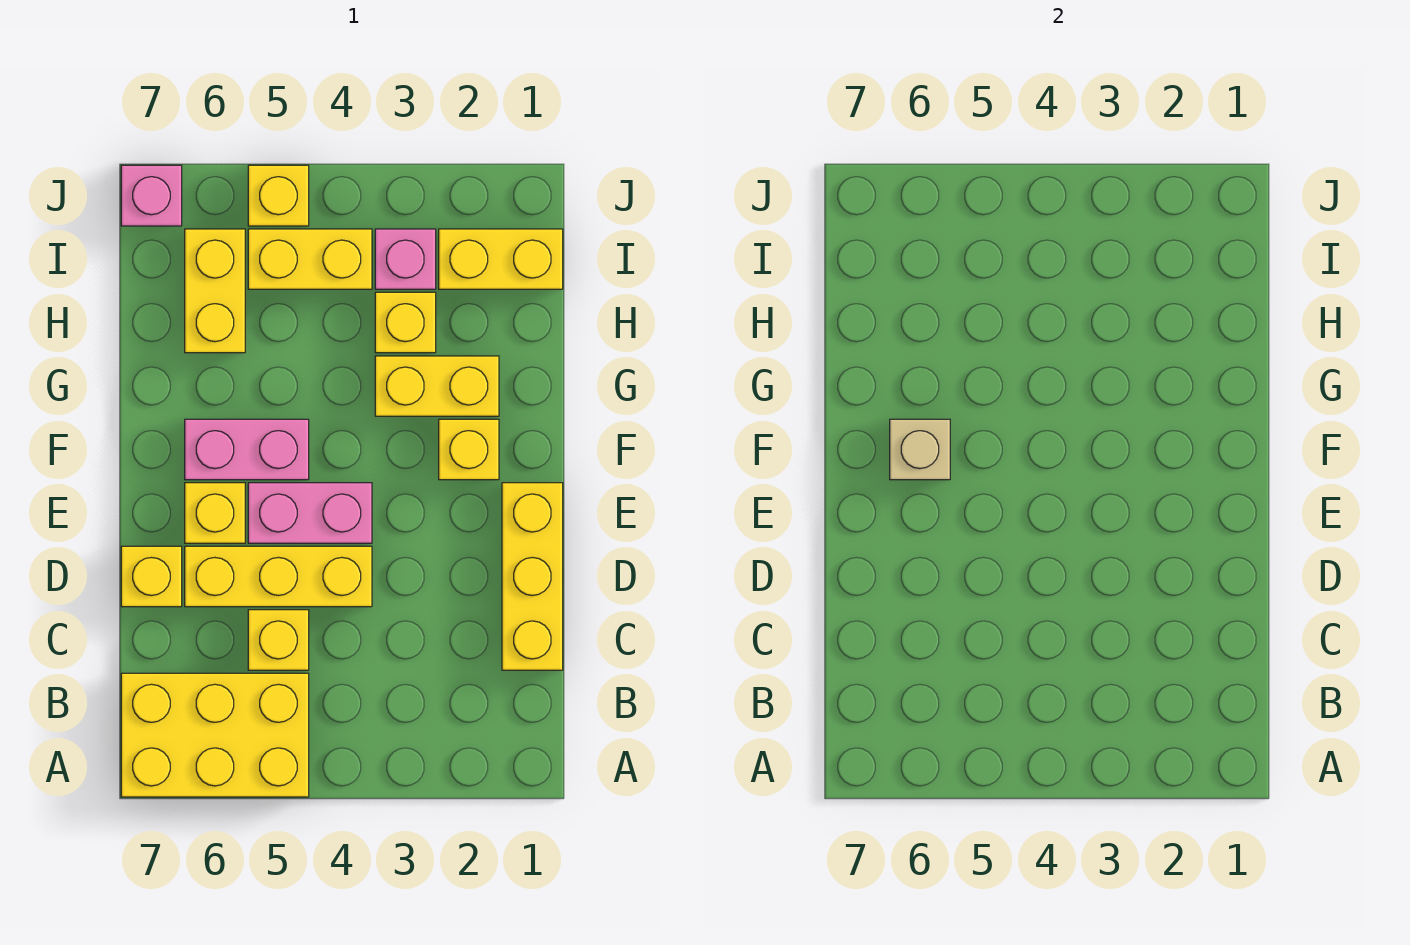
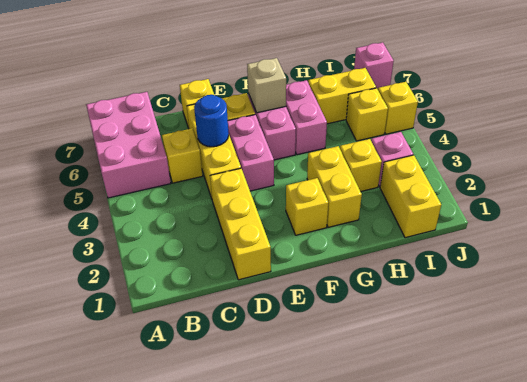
yellow brick A5:B7 level 1 -> pink brick A5:B7 level 1
yellow brick C1:E1 level 1 -> yellow brick D1:D3 level 1
none -> blue round brick D5 level 2
none -> pink brick G5:G6 level 1
yellow brick I4:I5 level 1 -> yellow brick I5 level 1

